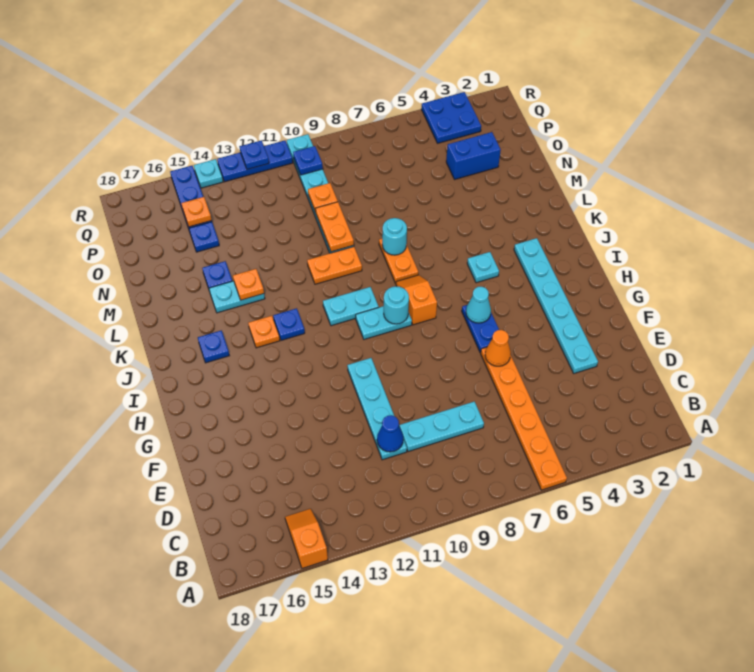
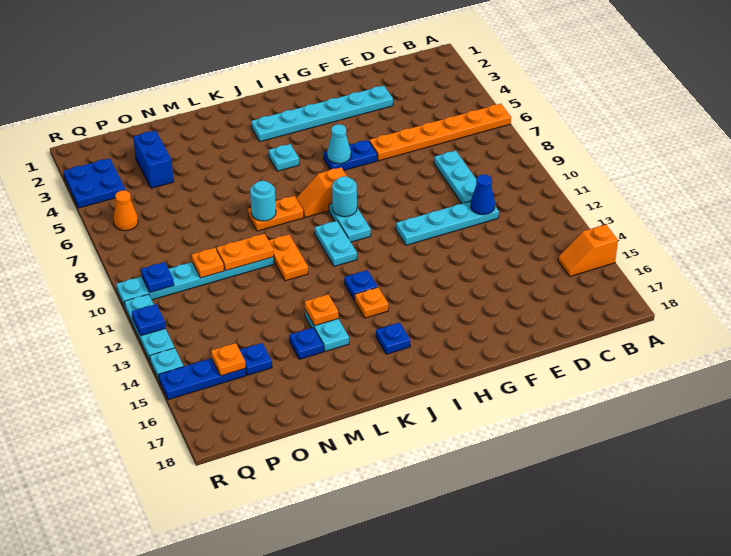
orange cone F6 level 2 -> orange cone Q6 level 1
blue plate R11:R13 level 1 -> cyan plate R11:R13 level 1

